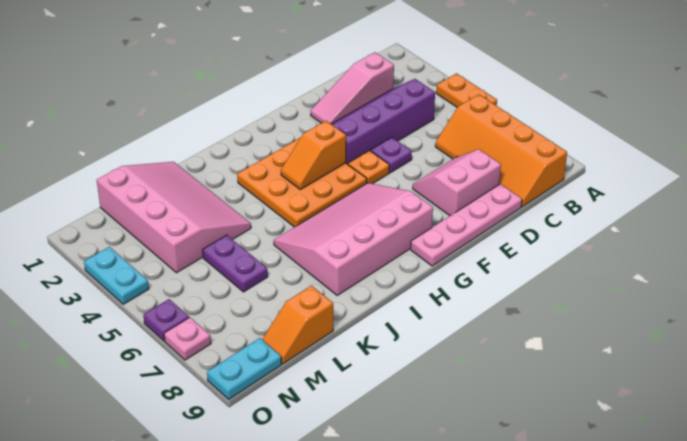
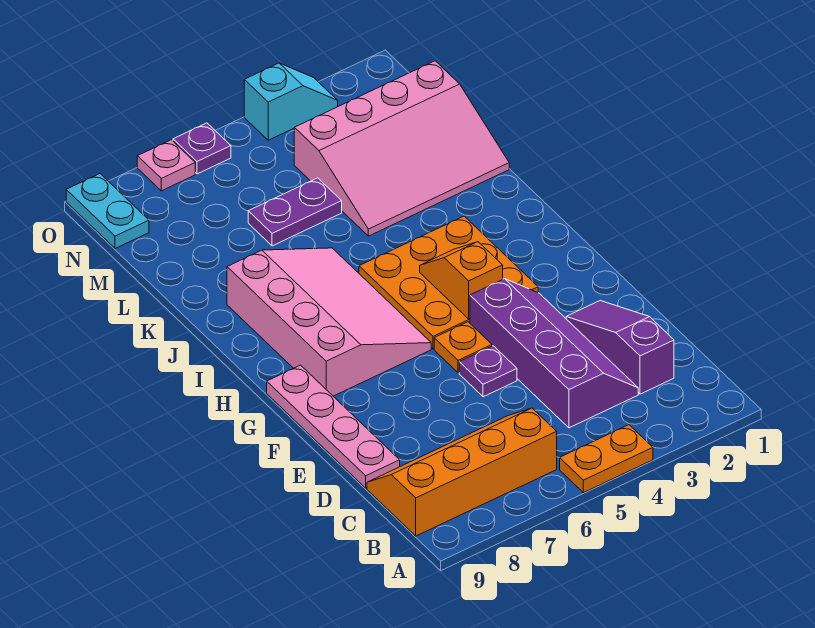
pink slope C2:E2 level 1 top C -> purple slope C2:E2 level 1 top C
pink slope D7:E8 level 1 top 8 -> none
orange slope L9:M9 level 1 top L -> none
cyan plate O3:O4 level 1 -> cyan slope O3:O4 level 1 top 4

